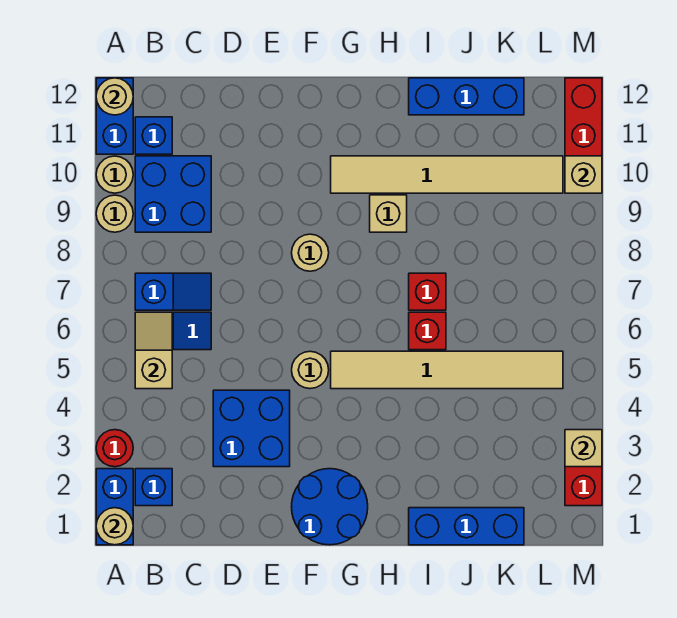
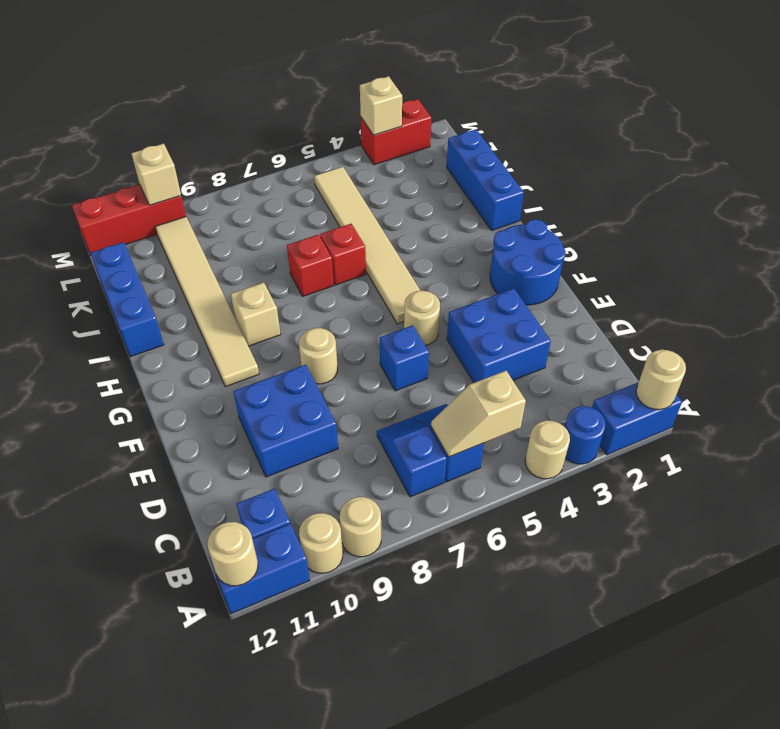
red round brick A3 level 1 -> blue round brick A3 level 1
none -> tan round brick A4 level 1
blue brick B2 level 1 -> blue brick E6 level 1
blue brick B9:C10 level 1 -> blue brick D9:E10 level 1

